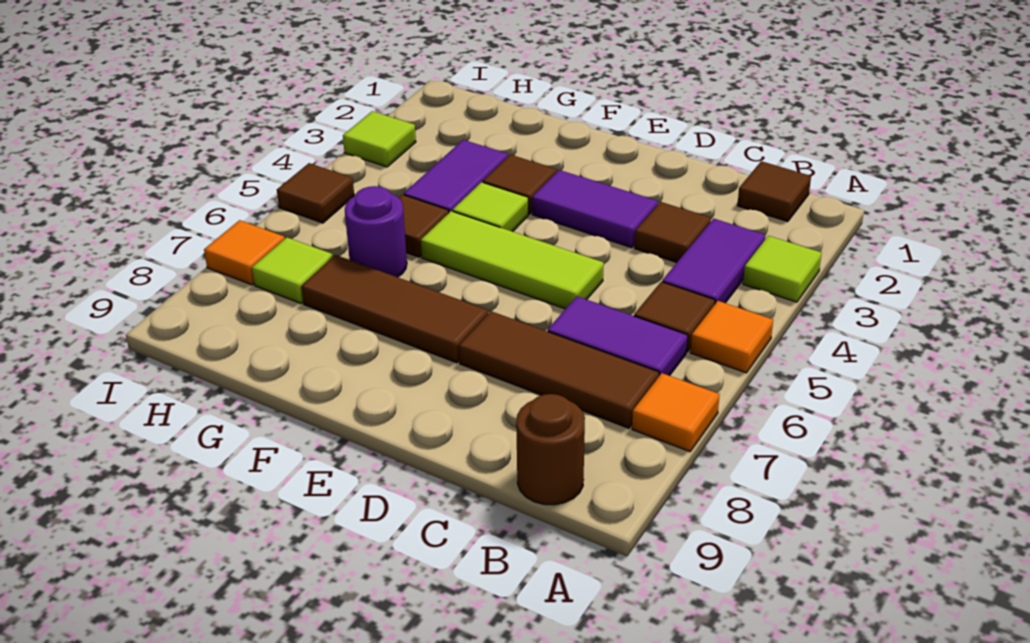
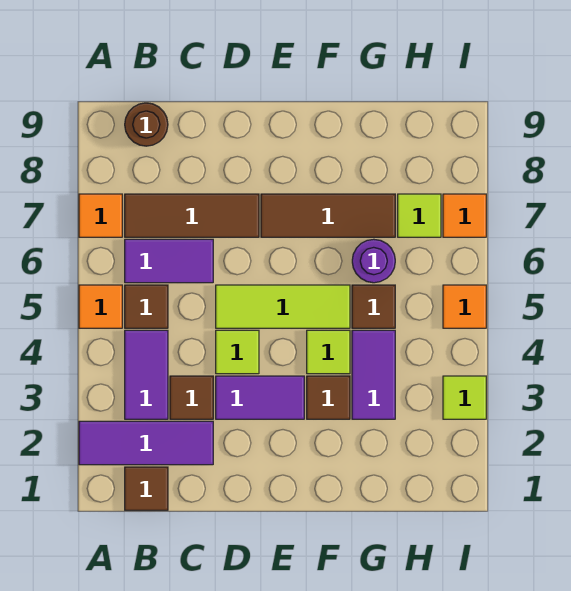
none -> purple tile A2:C2 level 1
lime tile A3 level 1 -> lime tile D4 level 1
brown tile I5 level 1 -> orange tile I5 level 1

